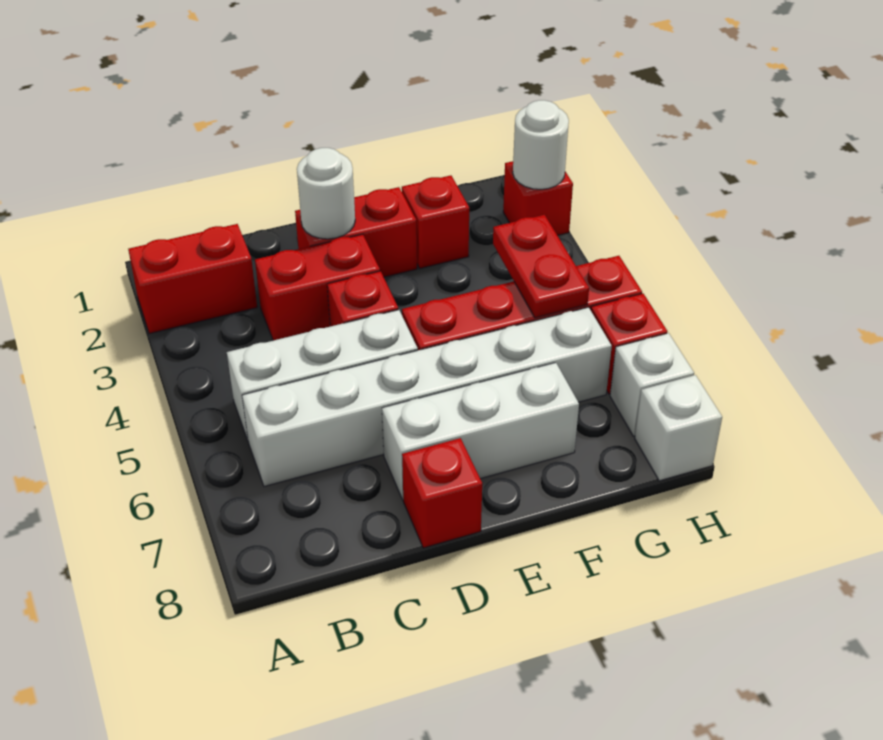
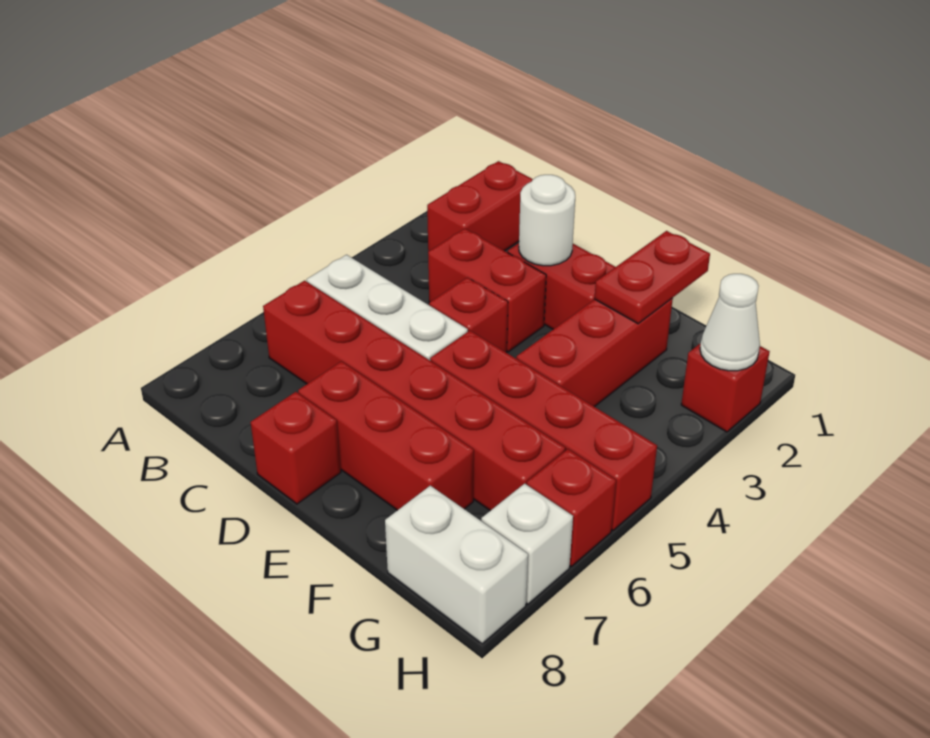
red brick A2:B2 level 1 -> red brick B1:B2 level 1
white brick B6:G6 level 1 -> red brick B6:G6 level 1
white brick D7:F7 level 1 -> red brick D7:F7 level 1
red brick F2 level 1 -> red brick F2:F4 level 1
red plate G4:G5 level 2 -> red plate F1:F2 level 2
white round brick H2 level 2 -> white cone H2 level 2
white brick H8 level 1 -> white brick G8:H8 level 1

